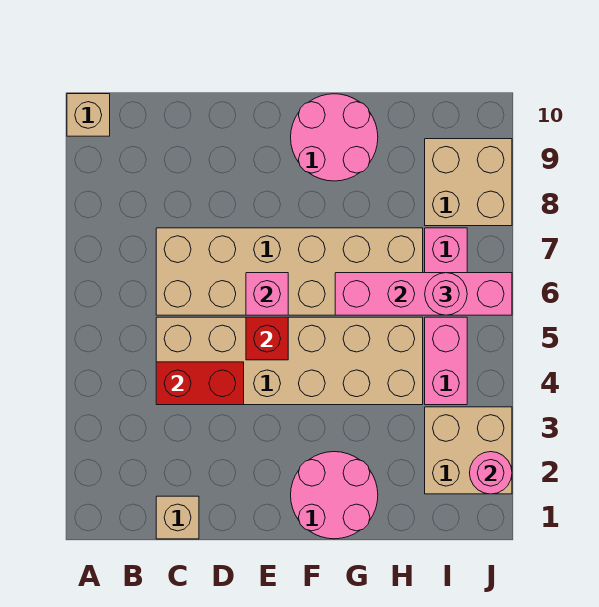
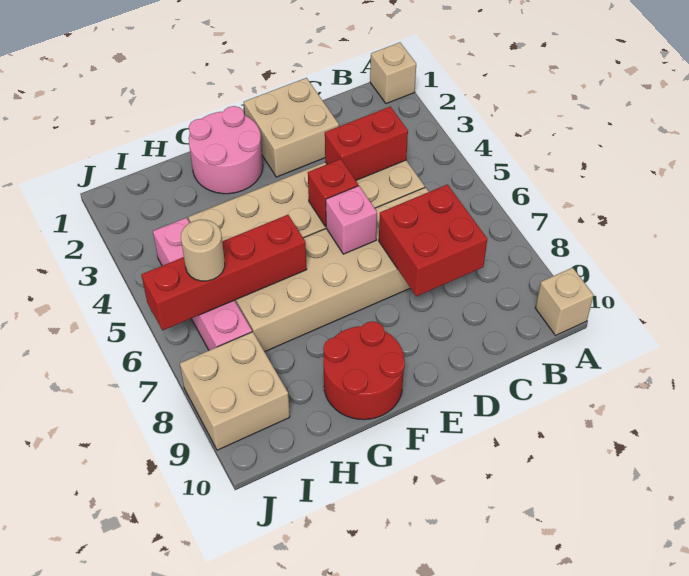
tan brick C1 level 1 -> tan brick A1 level 1
none -> red brick C7:D8 level 2
pink round brick F9:G10 level 1 -> red round brick F9:G10 level 1
pink brick G6:J6 level 2 -> red brick G6:J6 level 2
tan brick I2:J3 level 1 -> tan brick D1:E2 level 1
pink round brick I6 level 3 -> tan round brick I6 level 3
pink round brick J2 level 2 -> none

